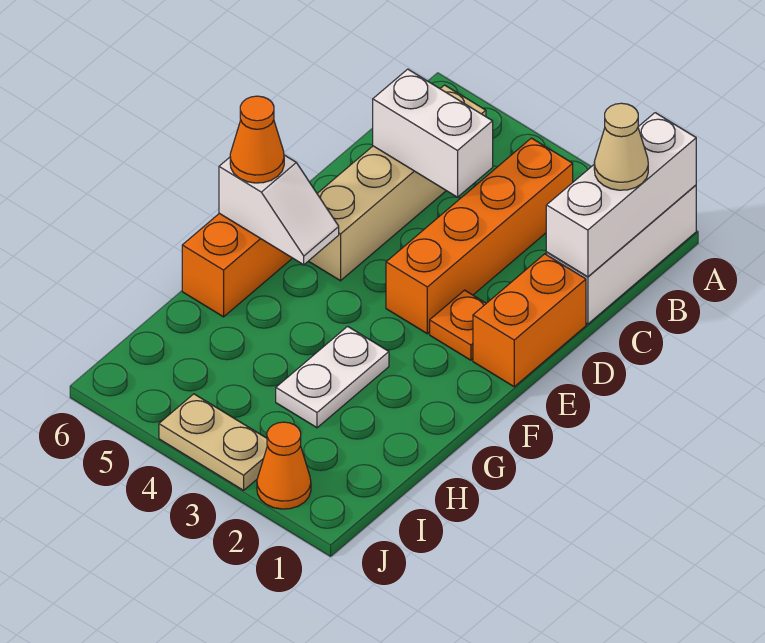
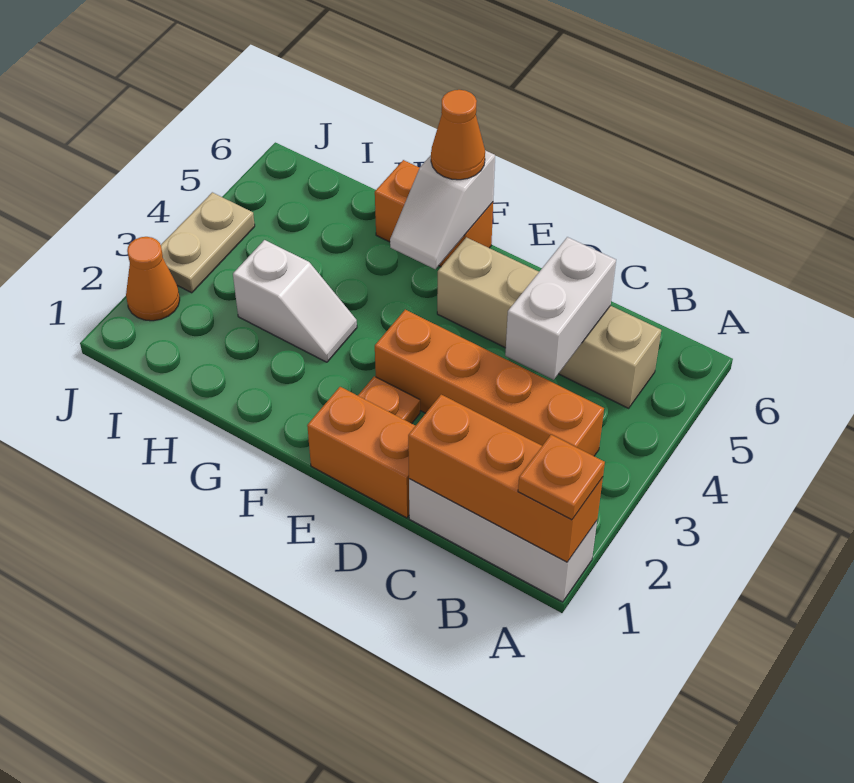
white brick A1:C1 level 2 -> orange brick A1:C1 level 2
none -> orange plate A1 level 3
tan cone B1 level 3 -> none
white plate G3:H3 level 1 -> white slope G3:H3 level 1 top H

